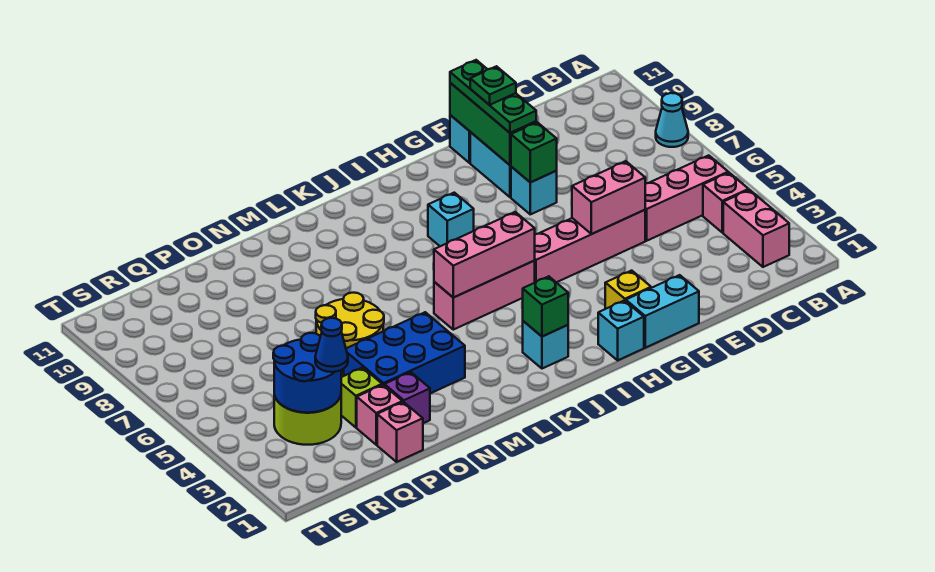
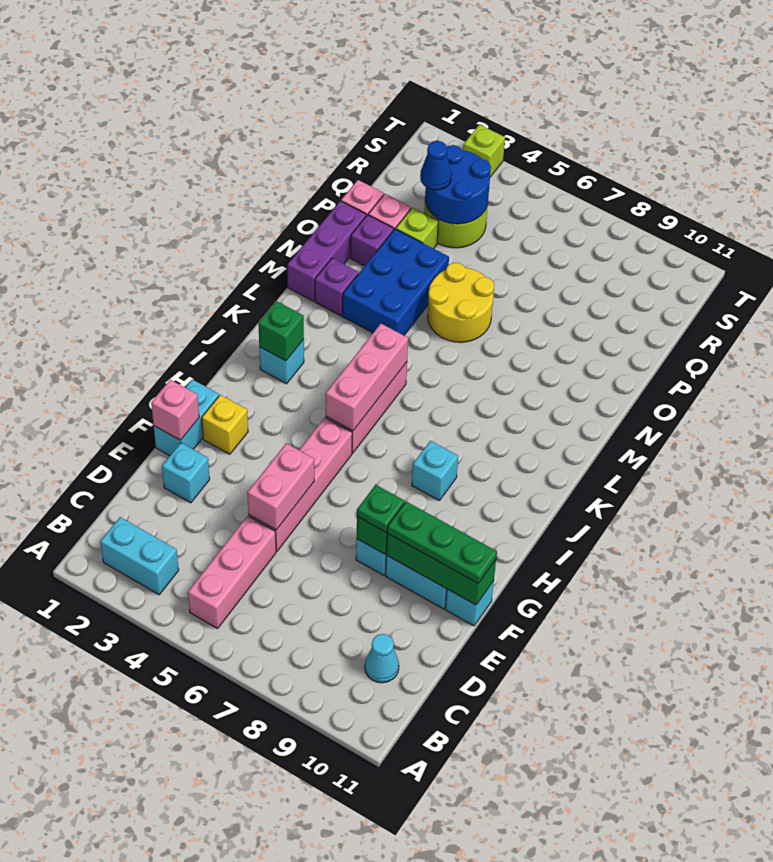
cyan cone A8 level 1 -> cyan cone C10 level 1
pink brick B2:B3 level 1 -> cyan brick B2:B3 level 1
pink brick B4 level 1 -> pink brick F1 level 2
green plate F10 level 4 -> green plate F8 level 3
cyan brick H1 level 1 -> cyan brick E2 level 1
none -> purple brick M1:O1 level 1
none -> purple brick M2 level 1
none -> lime brick T3 level 1

